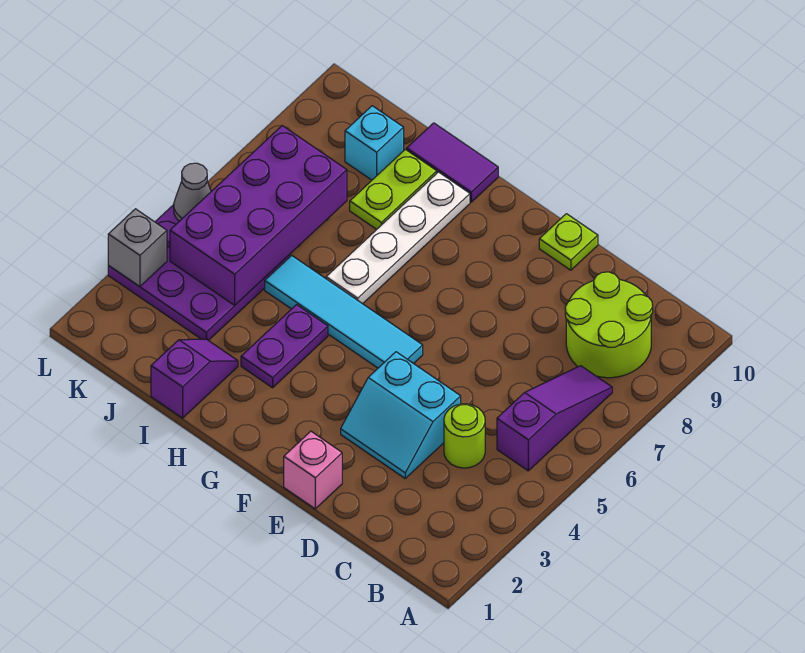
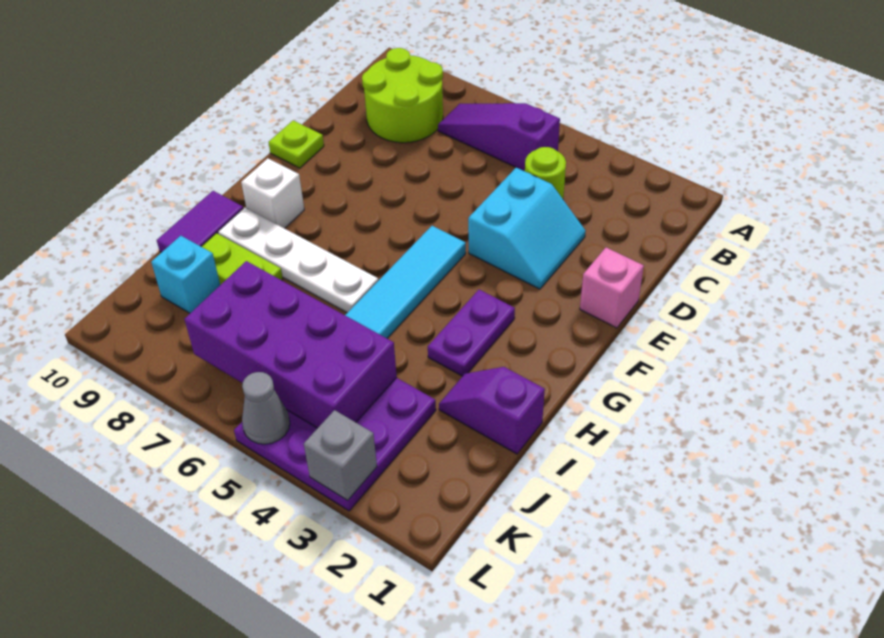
none -> white brick G9 level 1
purple plate H3:H4 level 1 -> purple plate G3:H3 level 1

